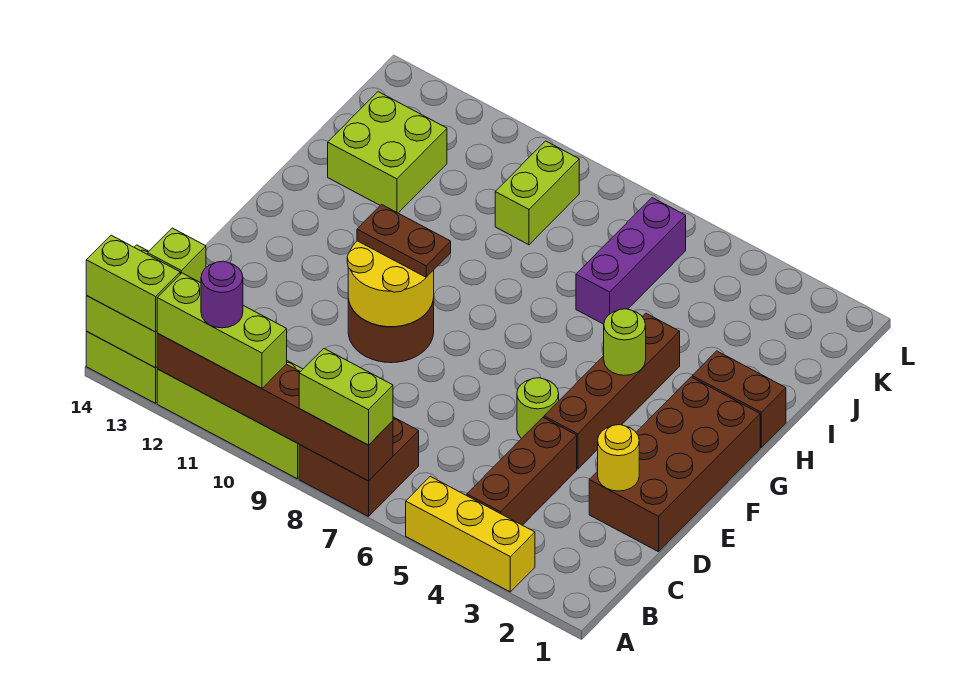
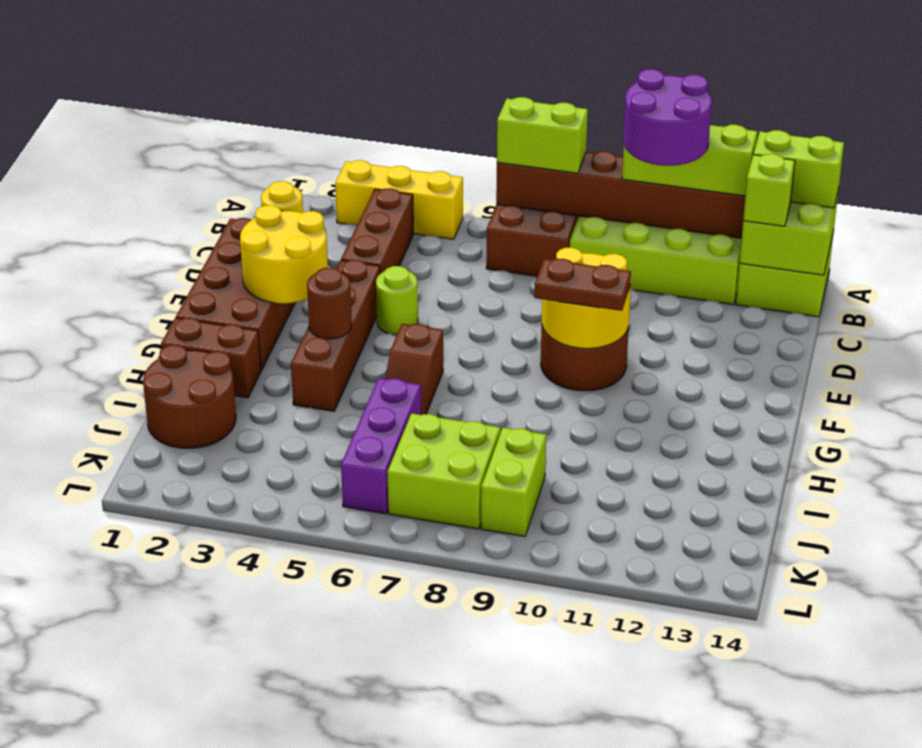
purple round brick A11 level 4 -> purple round brick A10:B11 level 4
none -> yellow round brick E2:F3 level 2
lime round brick G4 level 2 -> brown round brick G4 level 2
none -> brown slope G6:H6 level 1 top G
none -> brown round brick I1:J2 level 1
lime brick I12:J13 level 1 -> lime brick J7:K8 level 1

